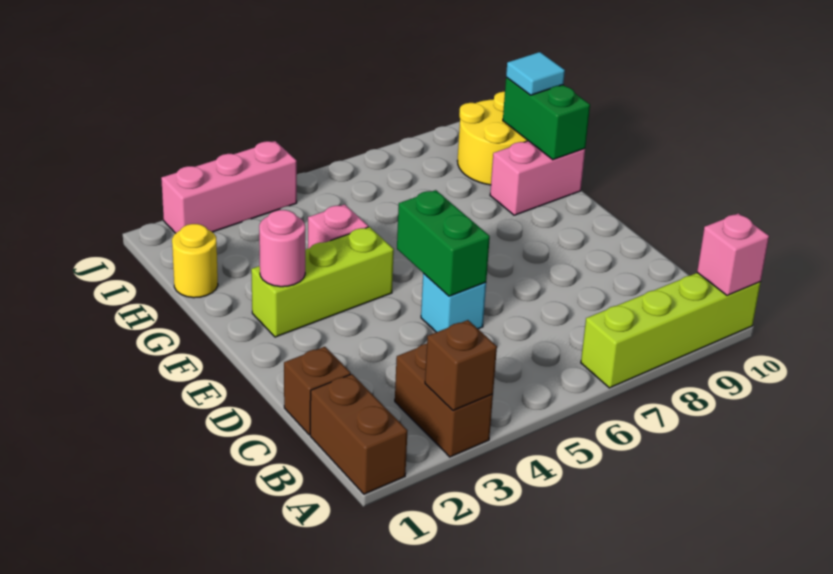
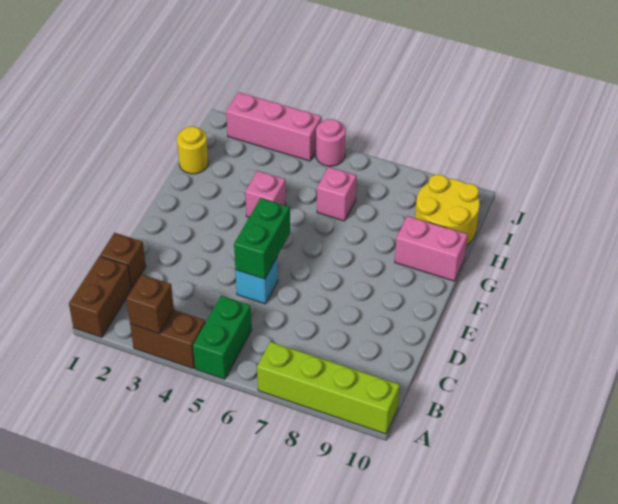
brown brick A3:B3 level 1 -> brown brick A3:A4 level 1
pink brick A10 level 2 -> pink brick H6 level 1
lime brick F2:F4 level 1 -> none
pink round brick F2 level 2 -> pink round brick J5 level 1
green brick G10:H10 level 2 -> green brick A5:B5 level 1
cyan tile H10 level 3 -> none

